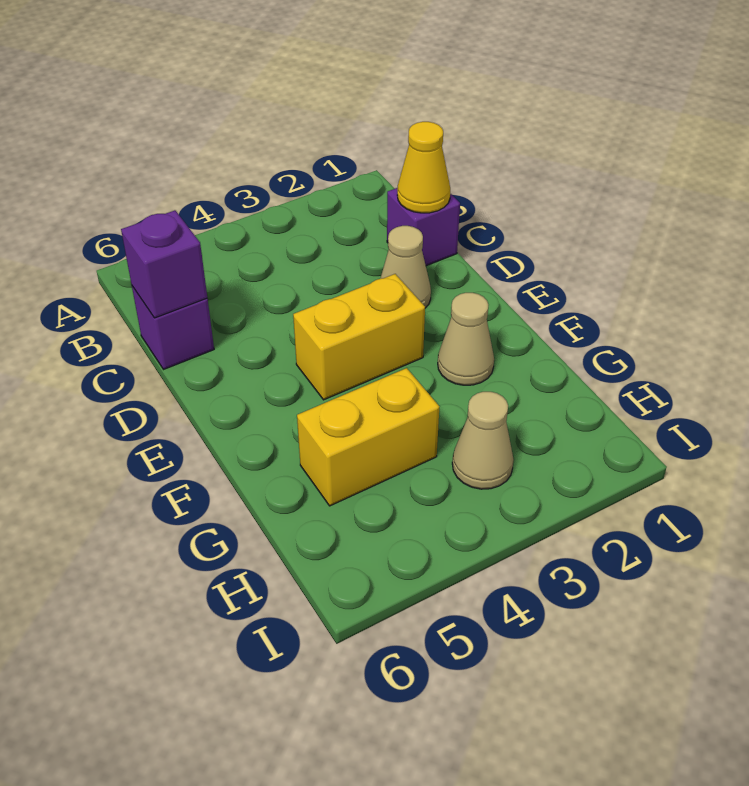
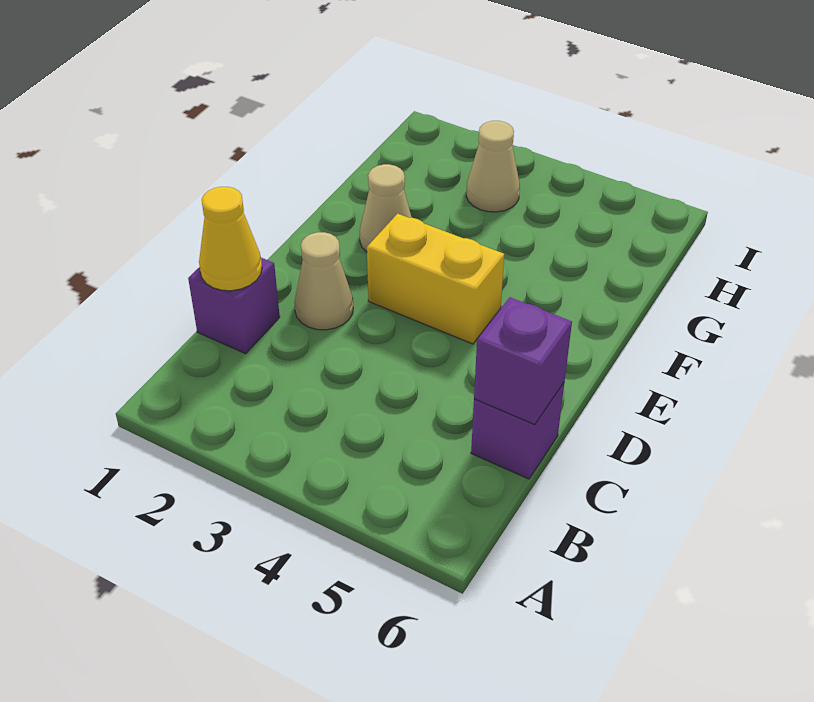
yellow brick G4:G5 level 1 -> none

